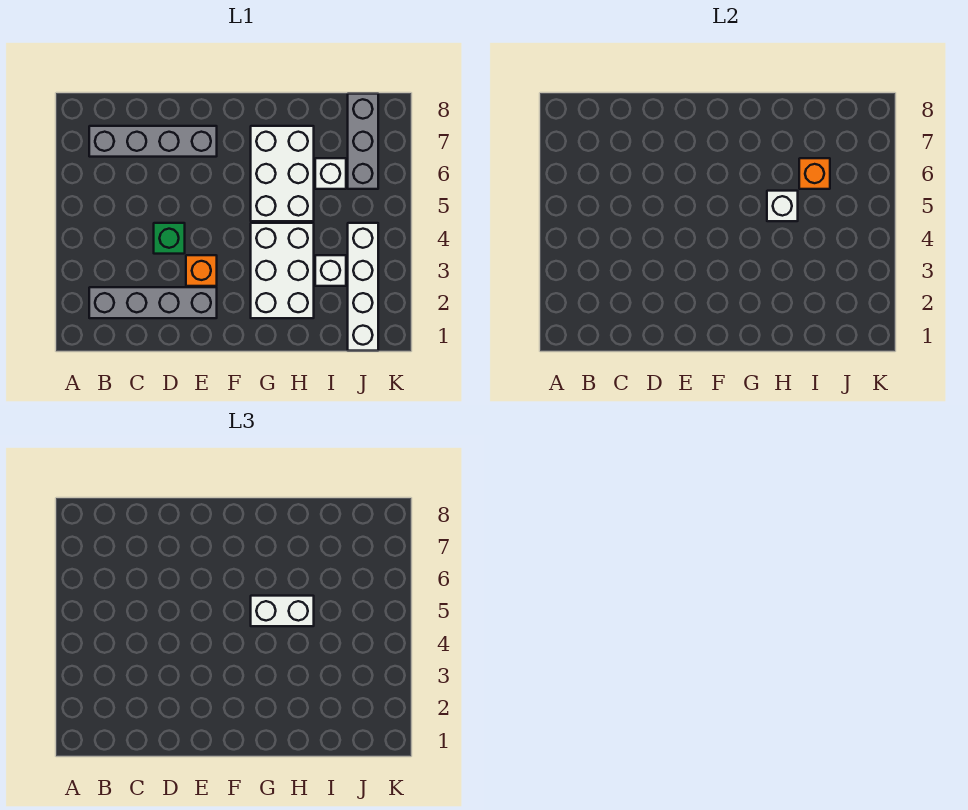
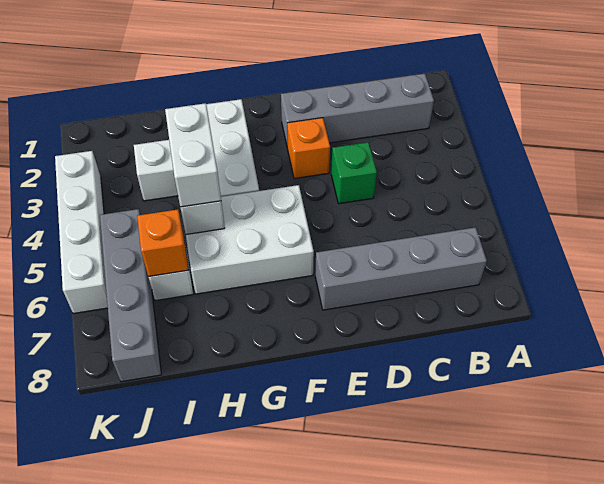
white brick G5:H7 level 1 -> white brick F5:H6 level 1
white brick G5:H5 level 3 -> white brick H4:H5 level 3
white brick J1:J4 level 1 -> white brick K3:K6 level 1
grey brick J6:J8 level 1 -> grey brick J5:J8 level 1

